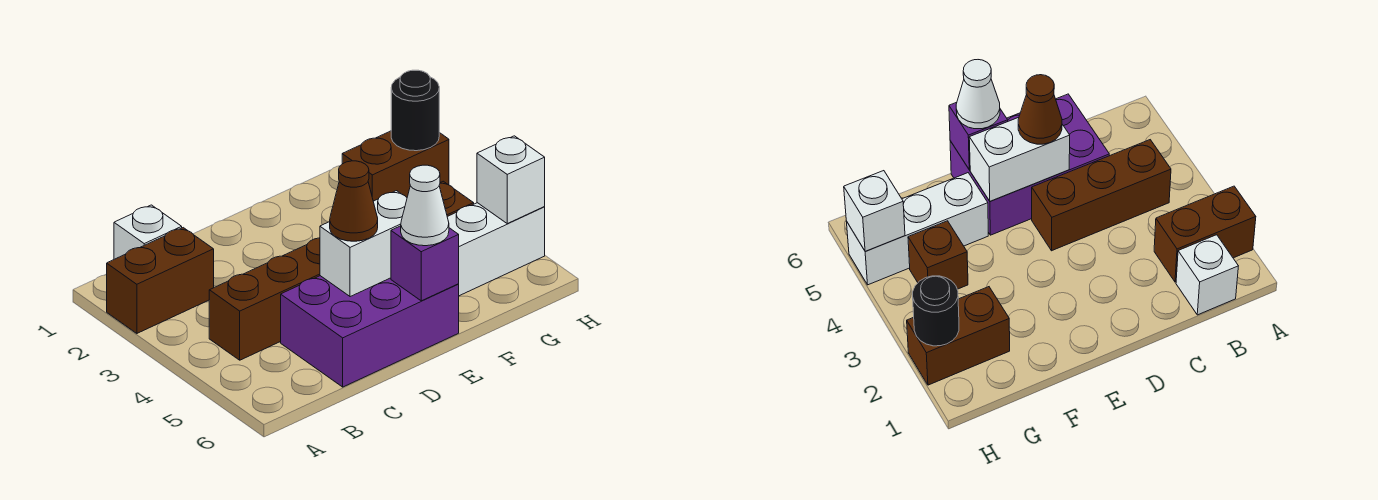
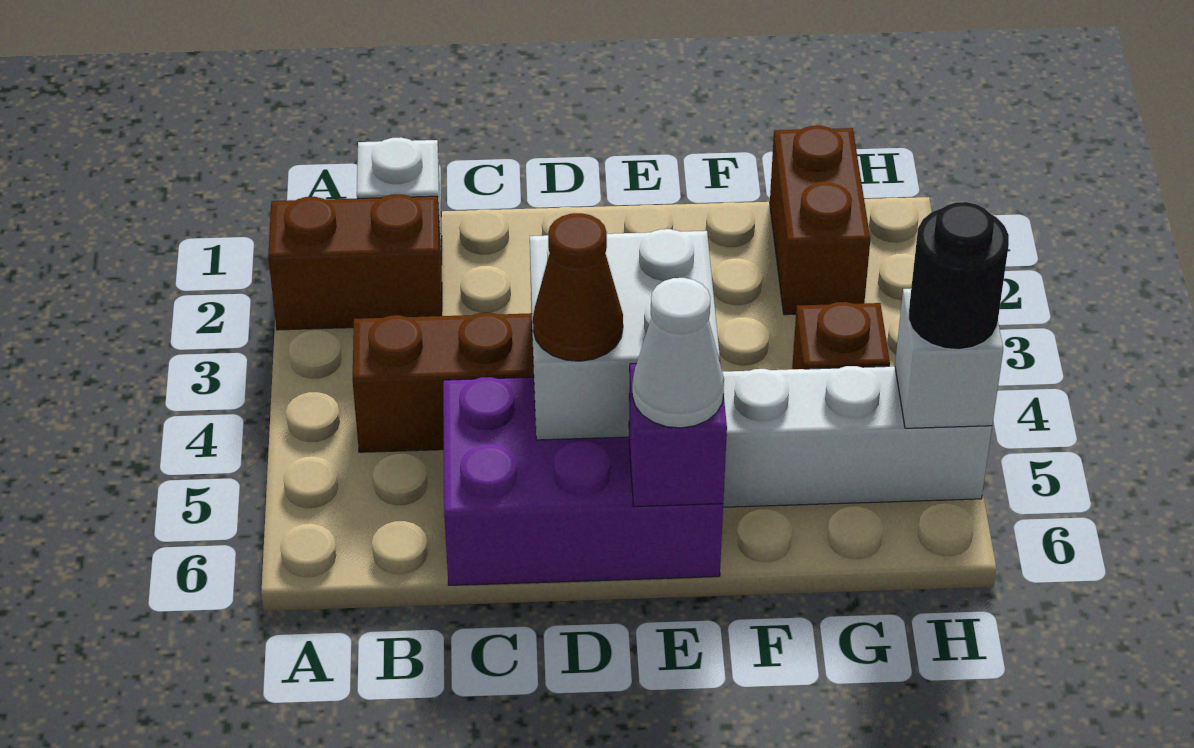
white brick D5:E5 level 2 -> white brick D4:E5 level 2
brown brick G2:H2 level 1 -> brown brick G1:G2 level 1
black round brick H2 level 2 -> black round brick H5 level 3

